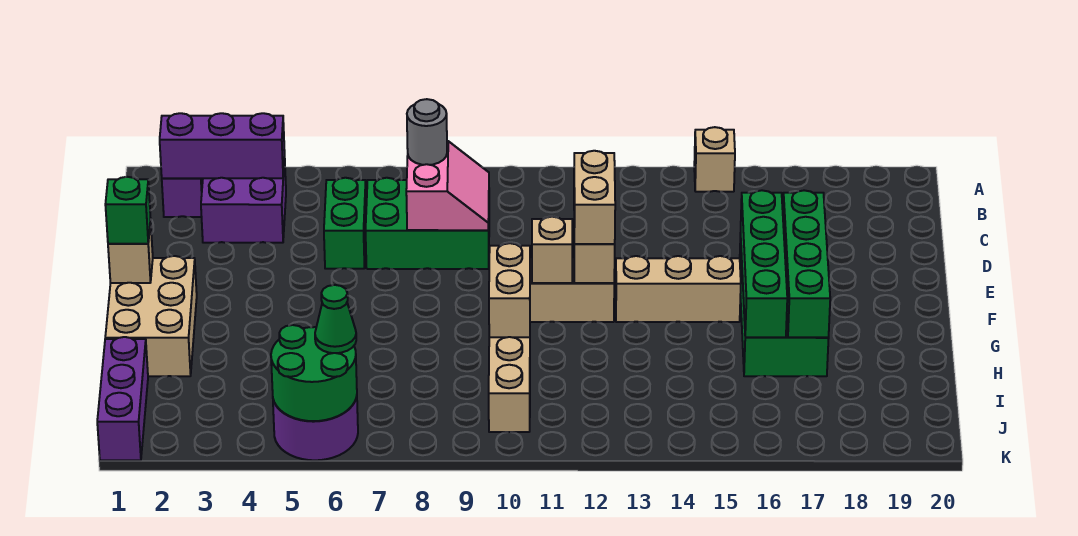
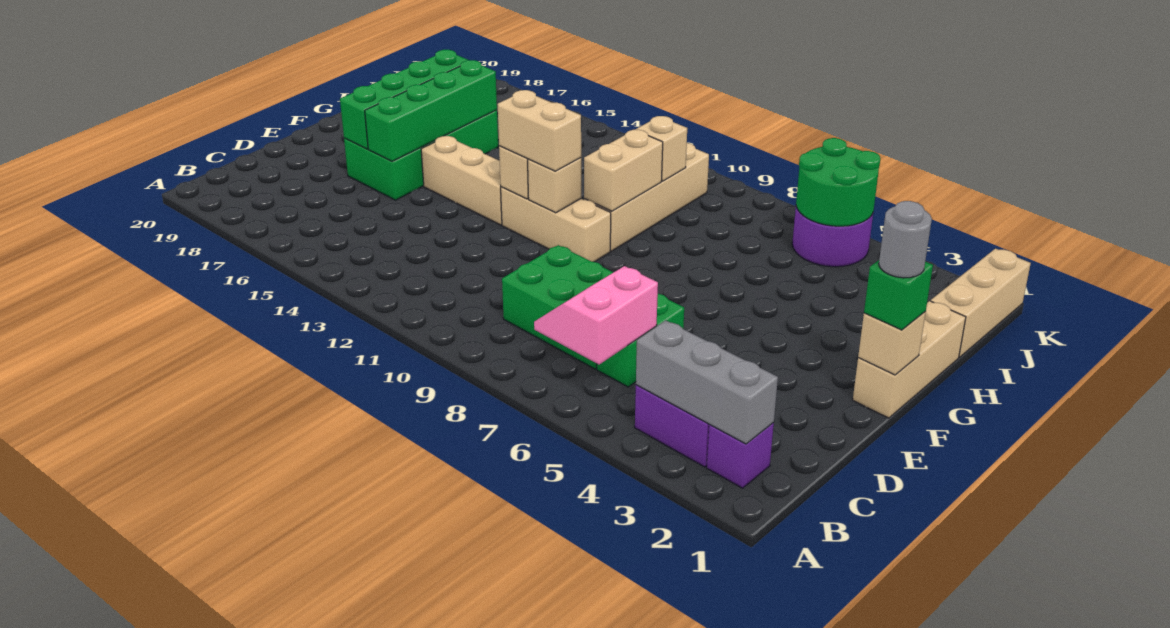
tan brick A15 level 1 -> tan brick I10 level 2
purple brick B2:B4 level 2 -> grey brick B2:B4 level 2
pink slope C8:D9 level 2 top 8 -> pink slope B6:C7 level 2 top 6
grey round brick C8 level 3 -> grey round brick F1 level 4
tan brick E12:F12 level 3 -> tan brick F11:F12 level 3
tan brick F1:H2 level 1 -> tan brick F1:H1 level 1
purple brick I1:K1 level 1 -> tan brick I1:K1 level 1
green cone J6 level 3 -> none

